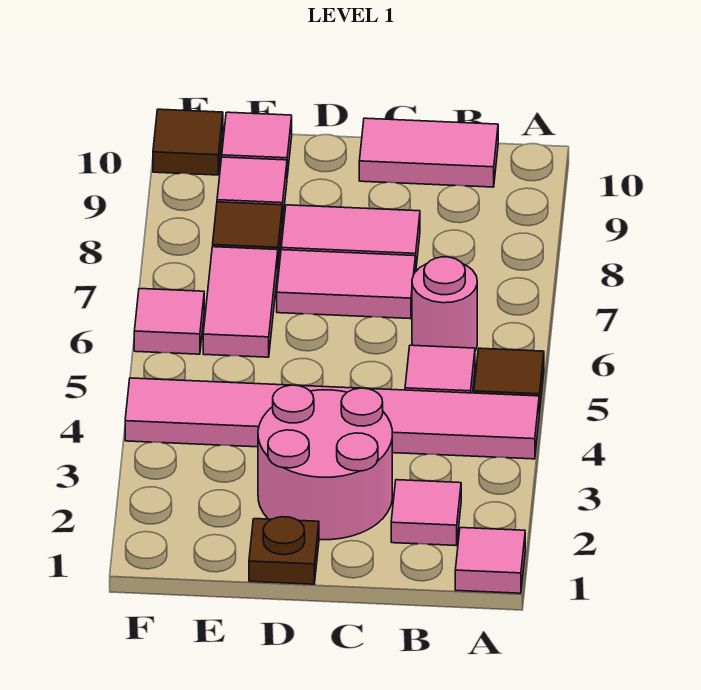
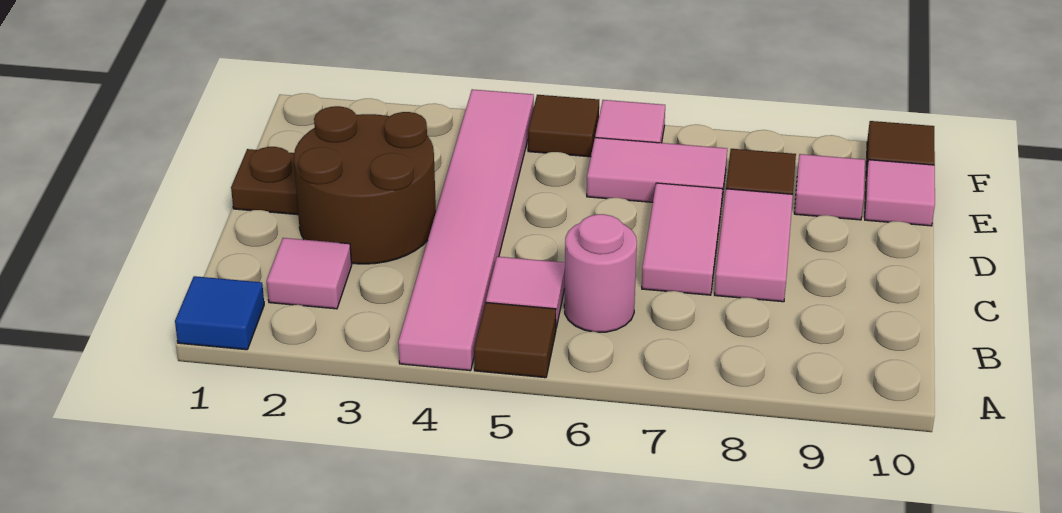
pink tile A1 level 1 -> blue tile A1 level 1
pink tile B10:C10 level 1 -> none
pink round brick C2:D3 level 1 -> brown round brick C2:D3 level 1
none -> brown tile F5 level 1

